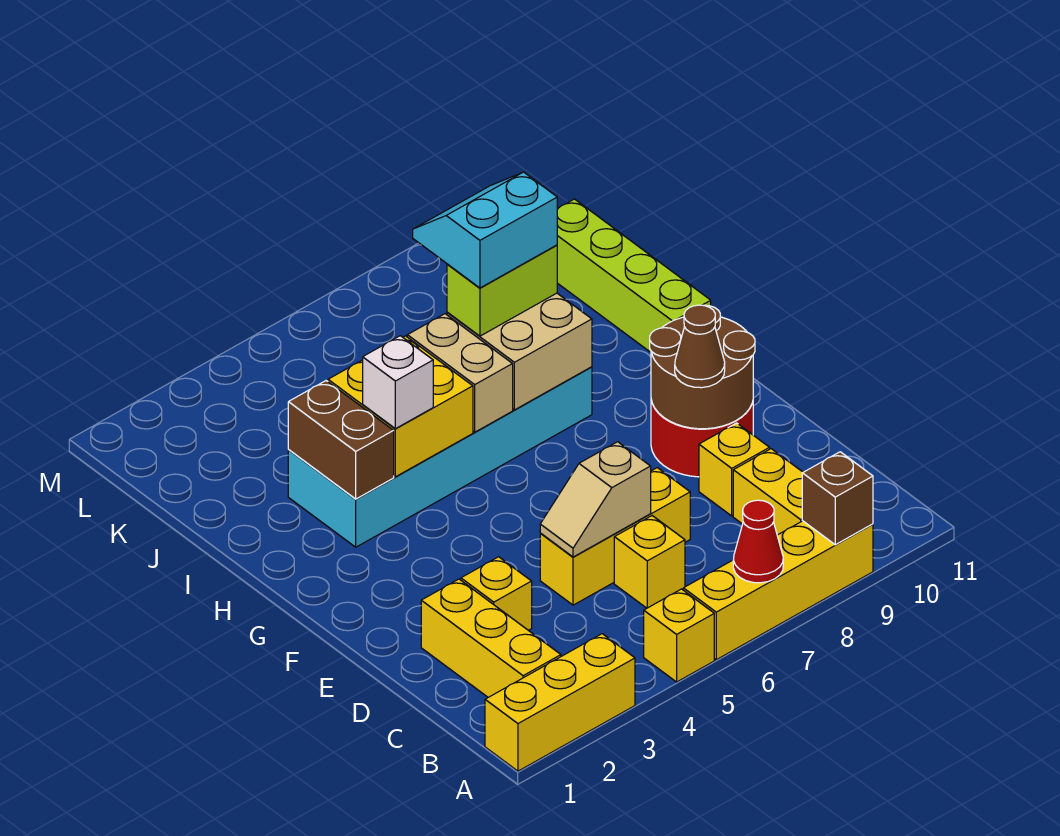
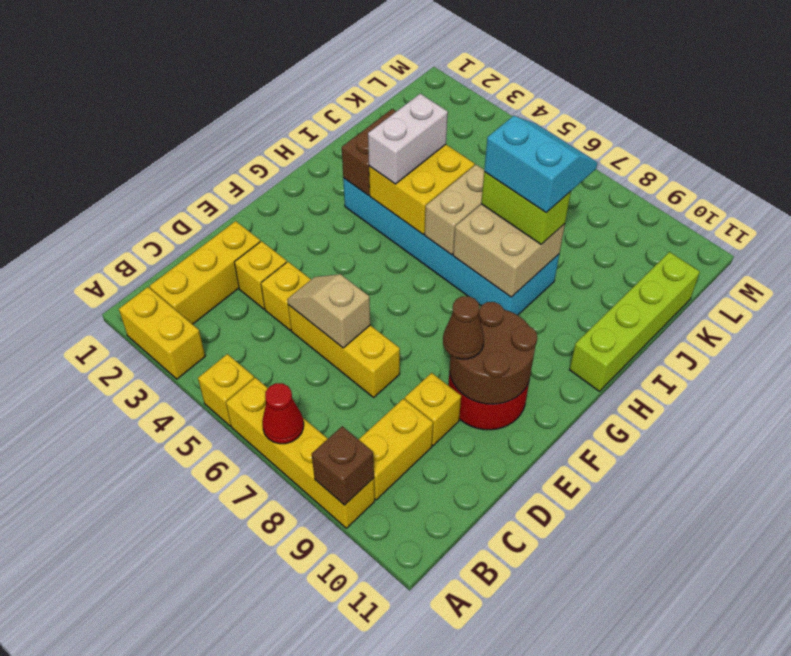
yellow brick A1:A3 level 1 -> yellow brick A2:A3 level 1
yellow brick C6 level 1 -> yellow brick D4 level 1
white brick H4 level 3 -> white brick H4:I4 level 3

